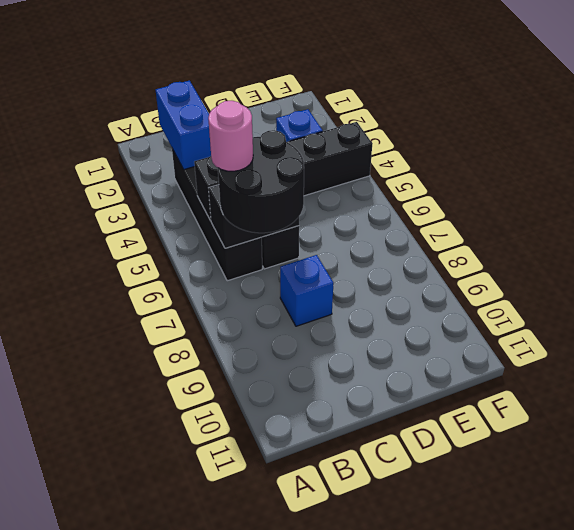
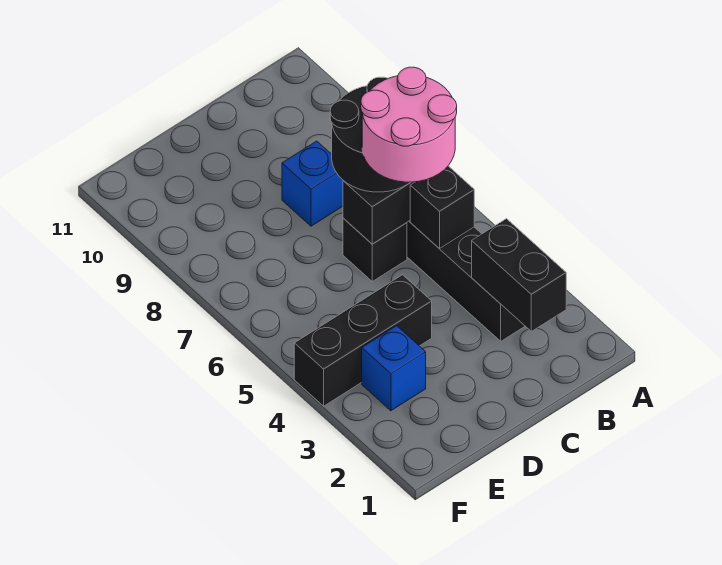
blue brick B2:B3 level 2 -> black brick B2:B3 level 2
pink round brick B6 level 4 -> pink round brick B5:C6 level 4

